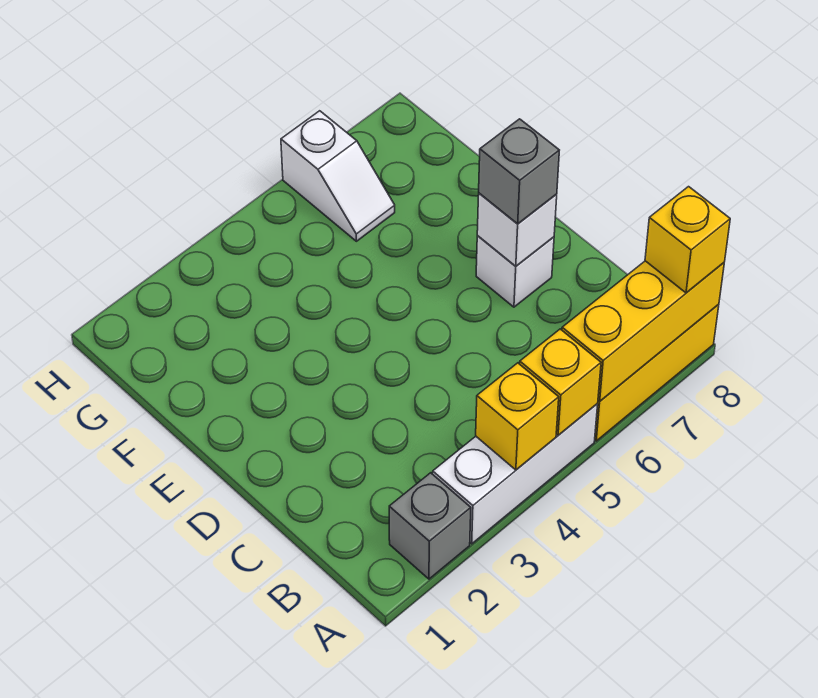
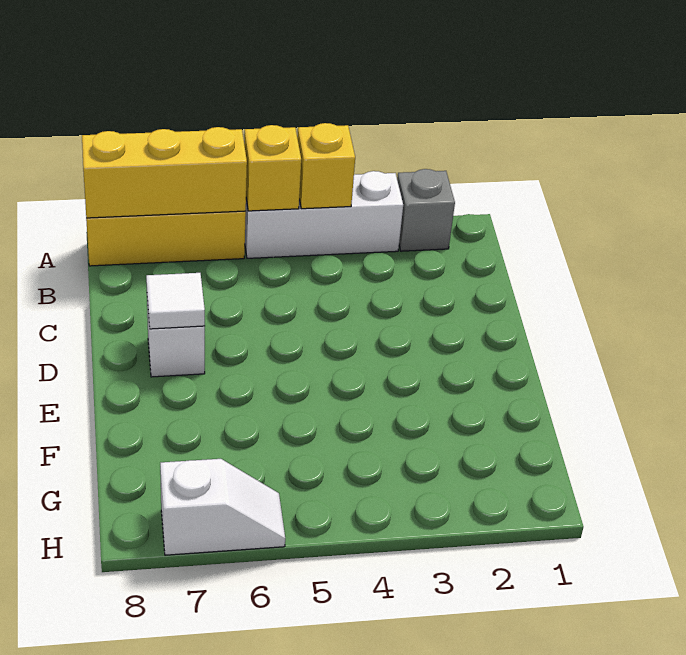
yellow brick A8 level 3 -> none
white brick D7 level 2 -> white tile D7 level 2
grey brick D7 level 3 -> none
white slope G6:H6 level 1 top H -> white slope H6:H7 level 1 top 7

